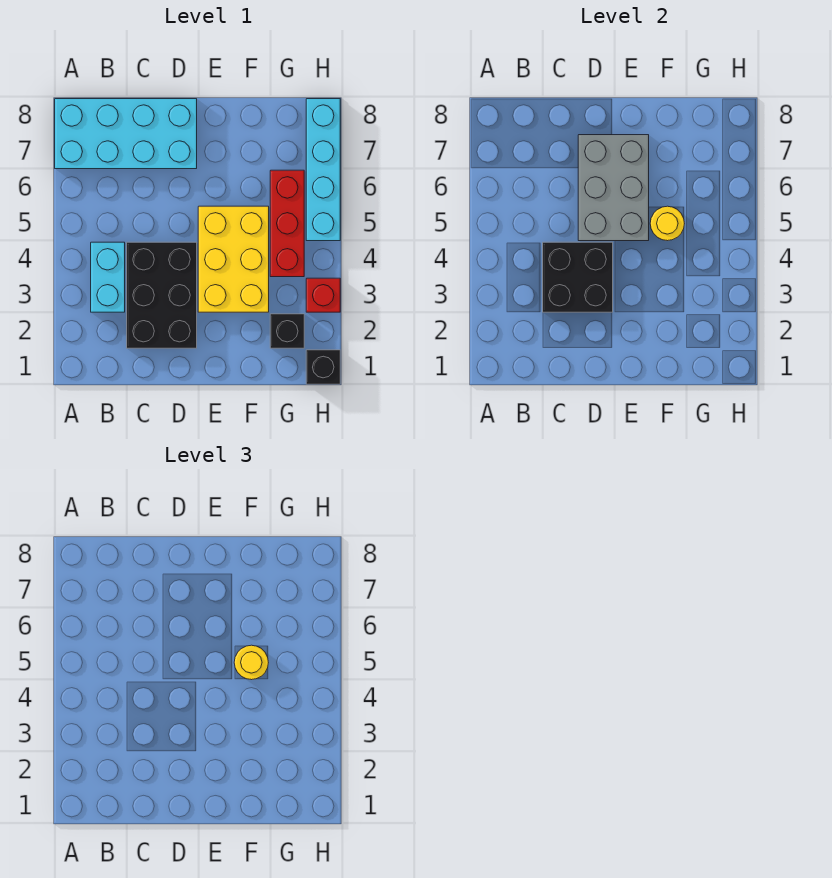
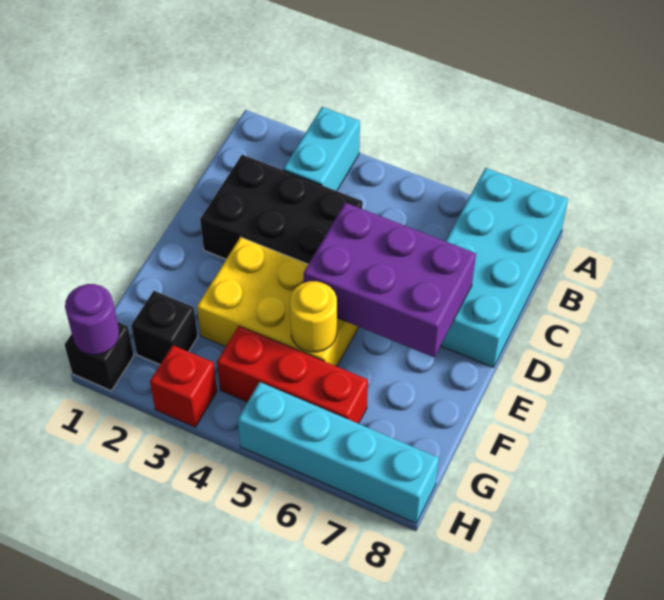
cyan brick B3:B4 level 1 -> cyan brick A3:B3 level 1
black brick C3:D4 level 2 -> none
grey brick D5:E7 level 2 -> purple brick D5:E7 level 2
yellow round brick F5 level 3 -> none
none -> purple round brick H1 level 2

